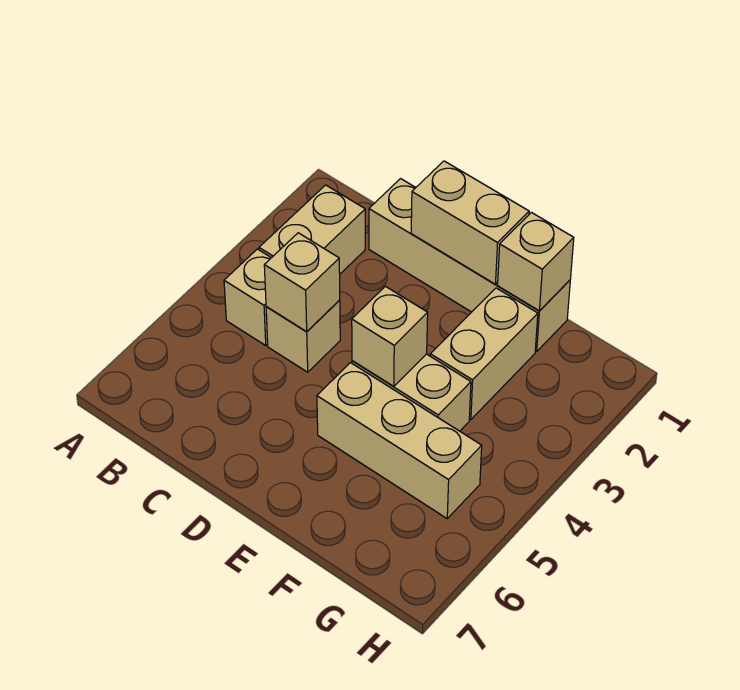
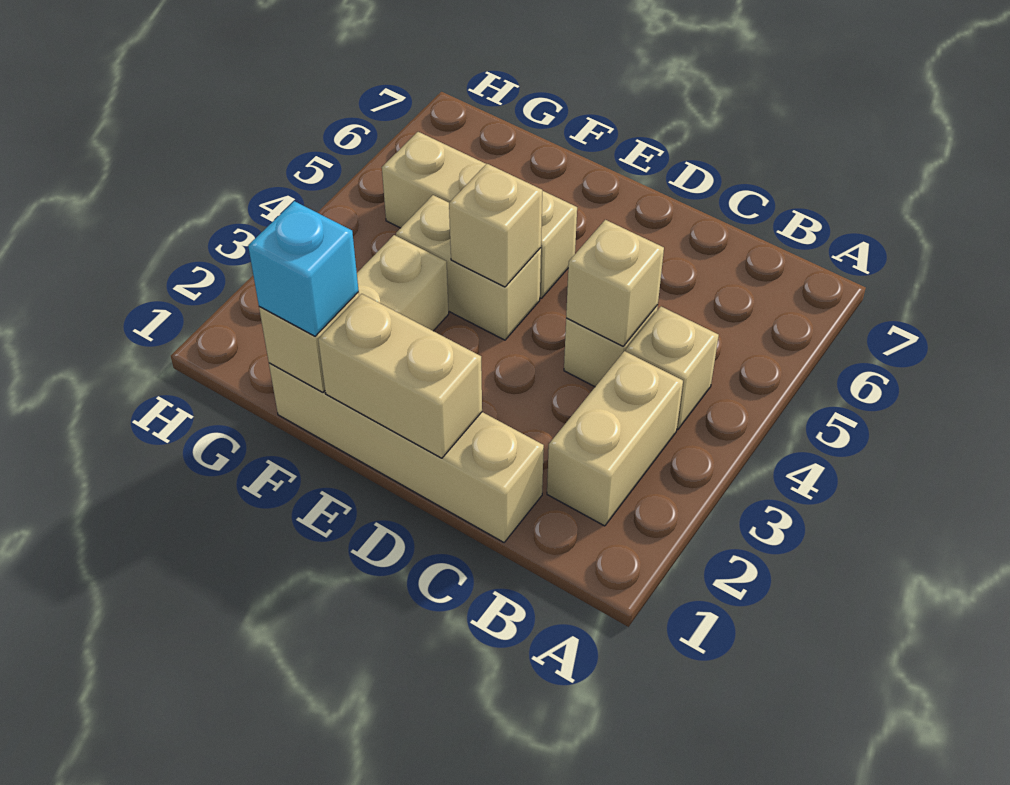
none -> cyan brick F1 level 3

